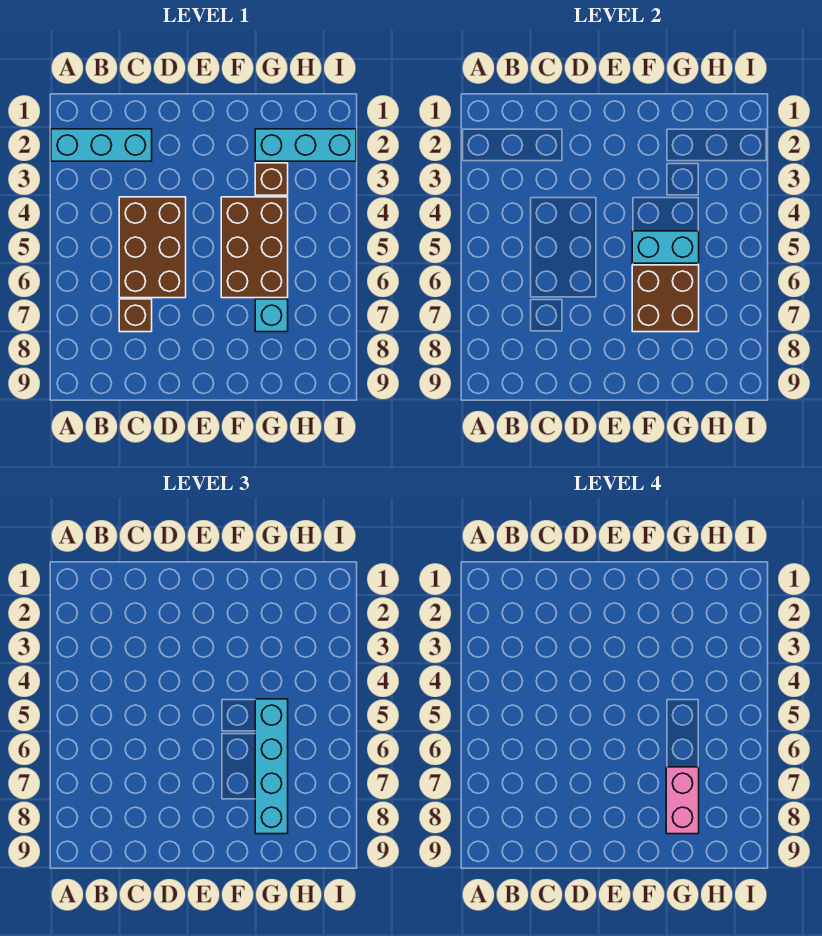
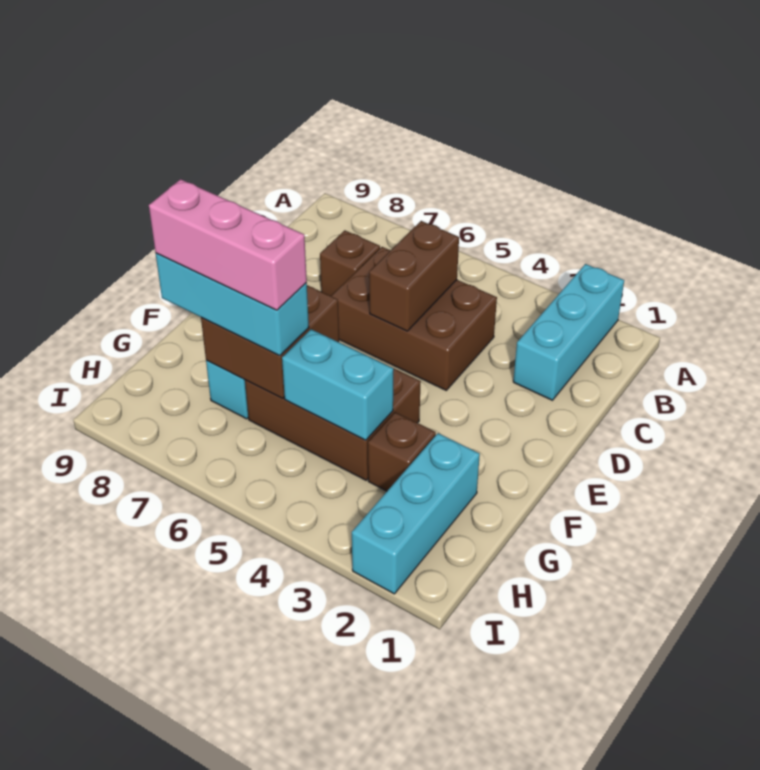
none -> brown brick C5:D5 level 2
cyan brick F5:G5 level 2 -> cyan brick G4:G5 level 2
cyan brick G5:G8 level 3 -> cyan brick G6:G8 level 3
pink brick G7:G8 level 4 -> pink brick G6:G8 level 4

